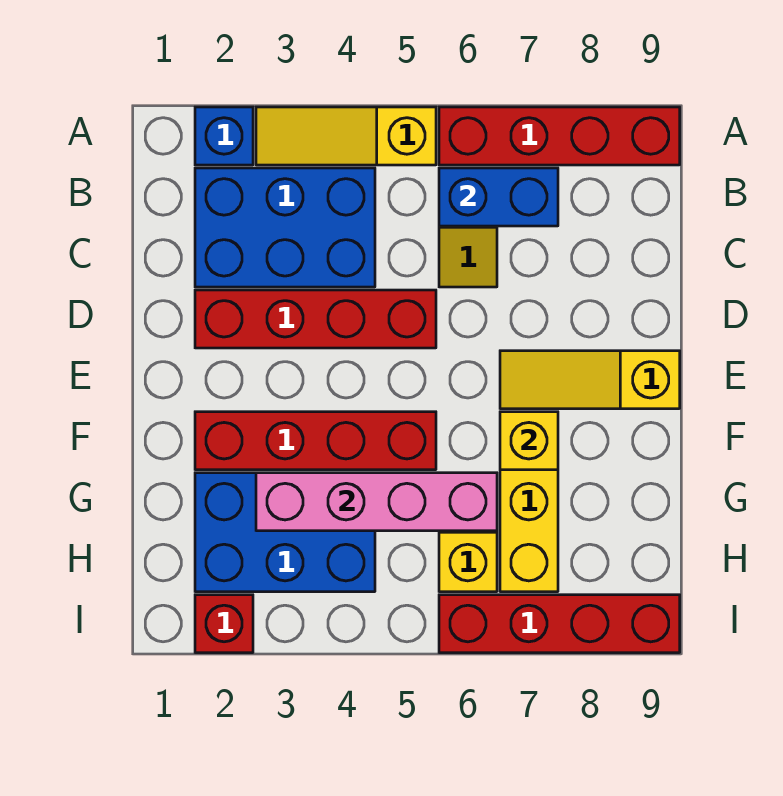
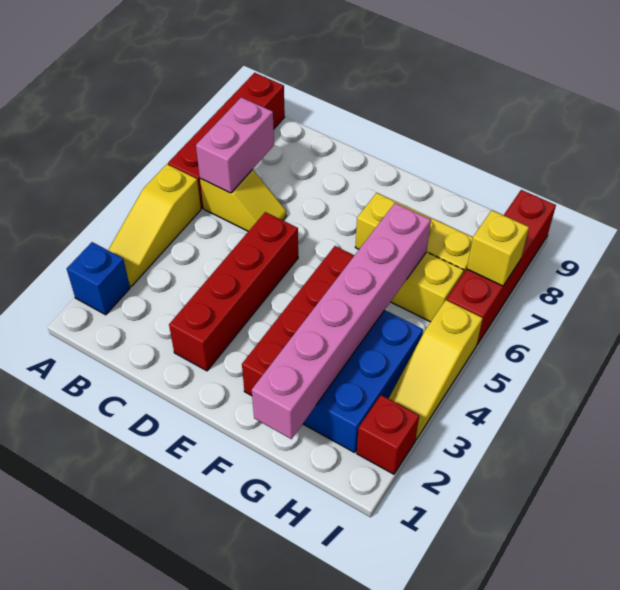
blue brick B2:C4 level 1 -> none
blue brick B6:B7 level 2 -> pink brick B6:B7 level 2
yellow slope E7:E9 level 1 top 9 -> yellow slope I3:I5 level 1 top 5
yellow brick F7 level 2 -> yellow brick I7 level 2
pink brick G3:G6 level 2 -> pink brick G1:G6 level 2

